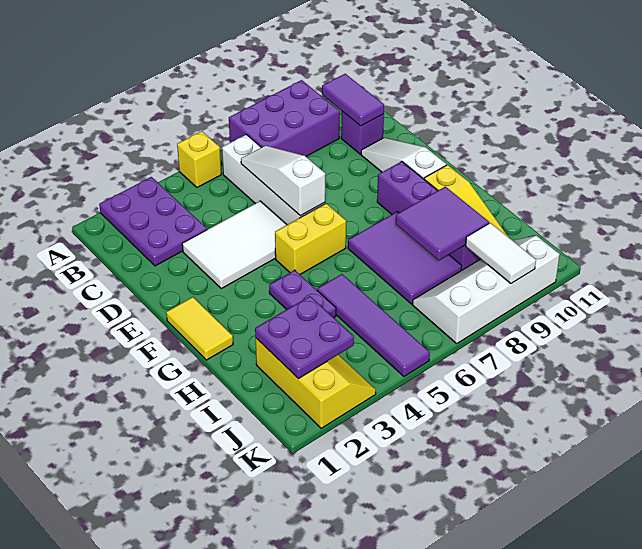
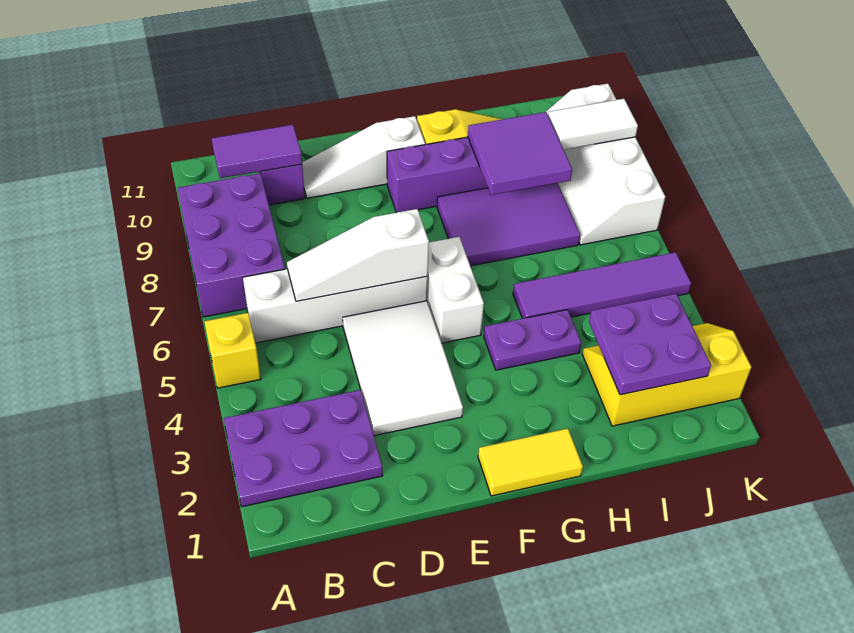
yellow brick F5:F6 level 1 -> white brick F5:F6 level 1

